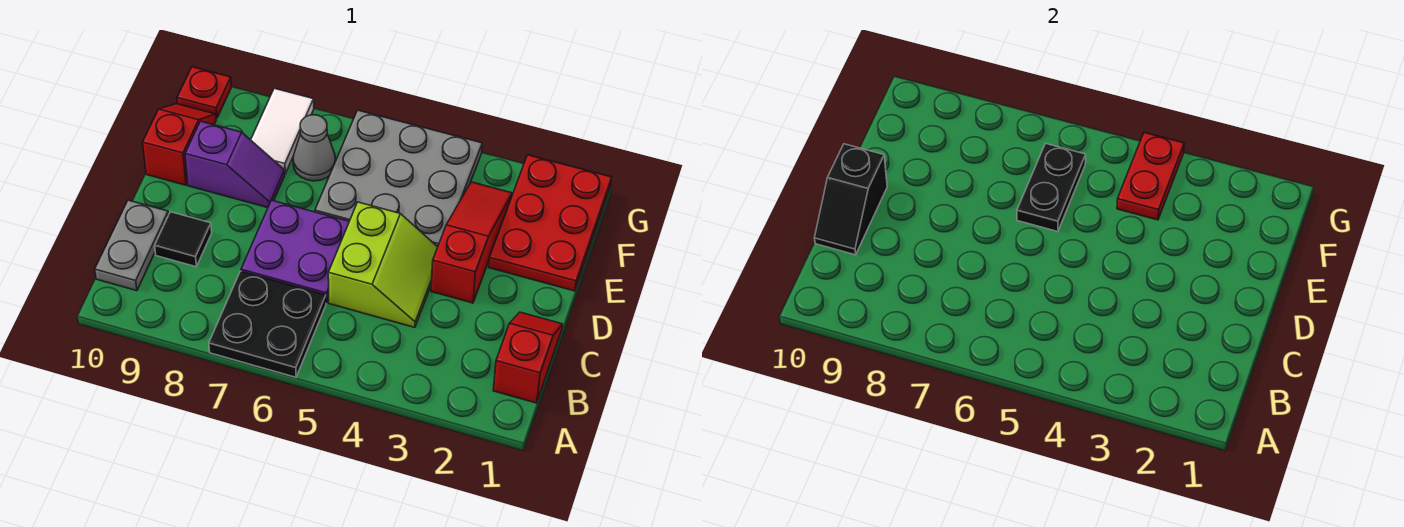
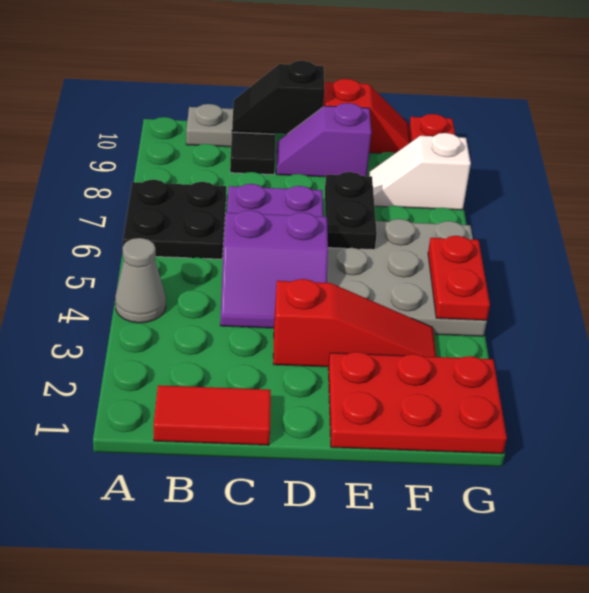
red slope B1:C1 level 1 top B -> red tile B1:C1 level 1
lime slope C4:D5 level 1 top 5 -> purple slope C4:D5 level 1 top 5
black plate E6:F6 level 2 -> black plate E6:E7 level 2
purple slope E8:E9 level 1 top 9 -> purple slope D9:E9 level 1 top E
red plate F4:G4 level 2 -> red plate G4:G5 level 2
grey cone F7 level 1 -> grey cone A4 level 1
white tile F8:G8 level 1 -> white slope F8:G8 level 1 top G

